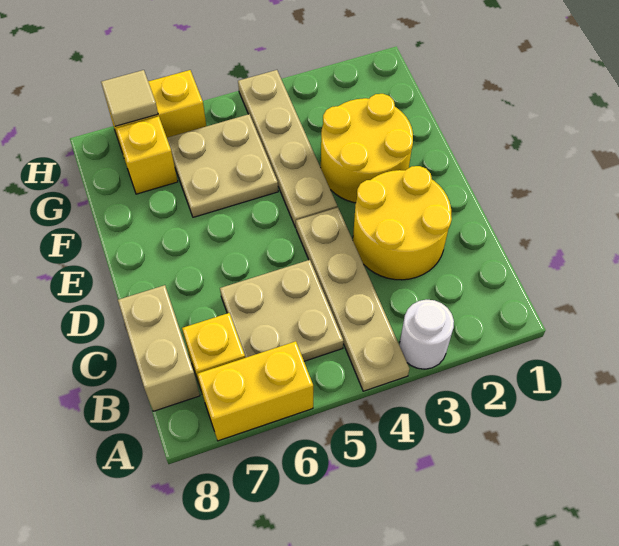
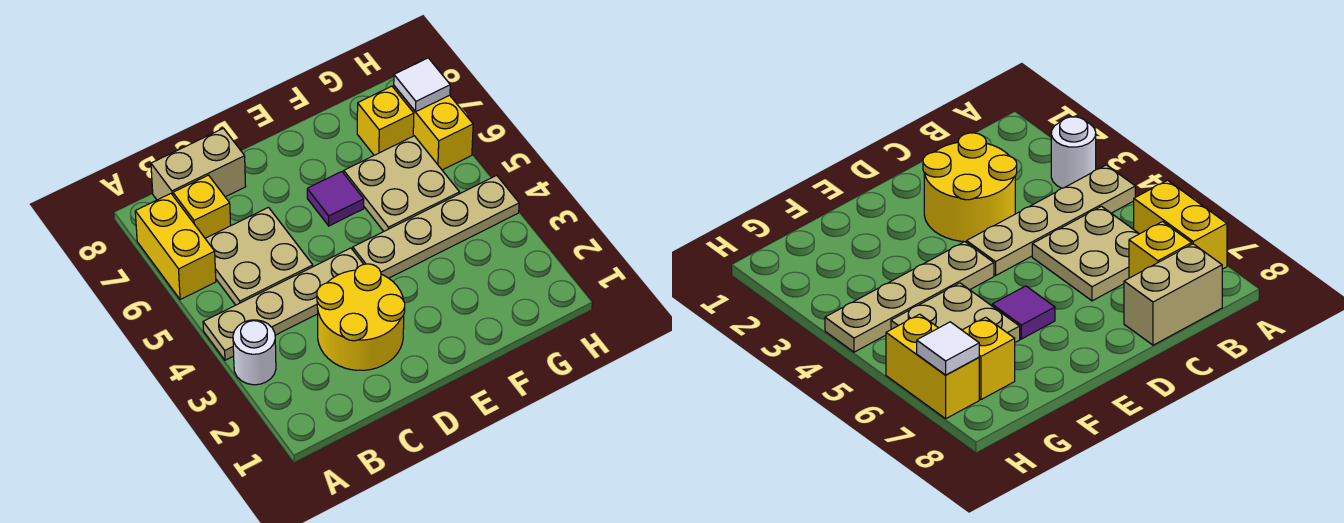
yellow round brick E2:F3 level 1 -> none
none -> purple tile E6 level 1
tan tile H7 level 2 -> white tile H7 level 2

